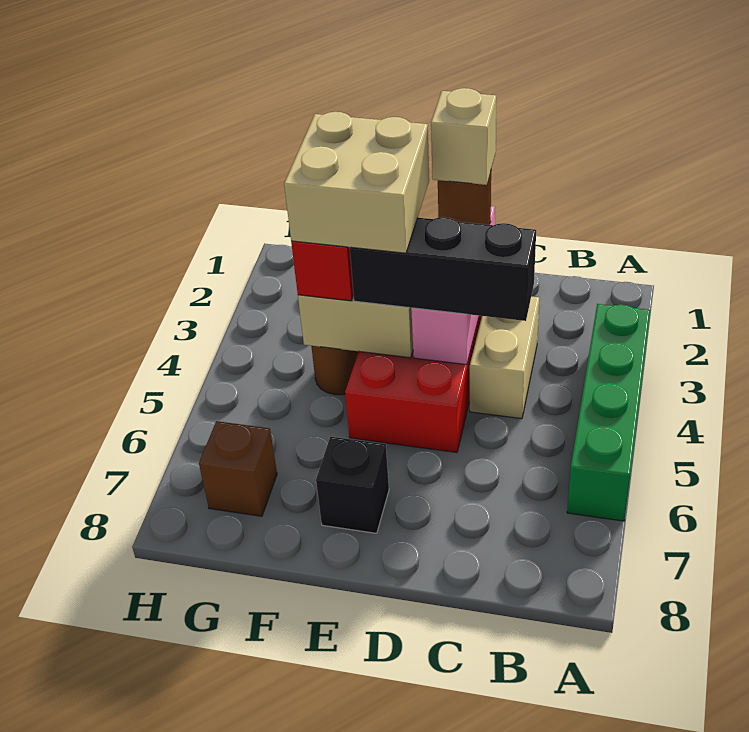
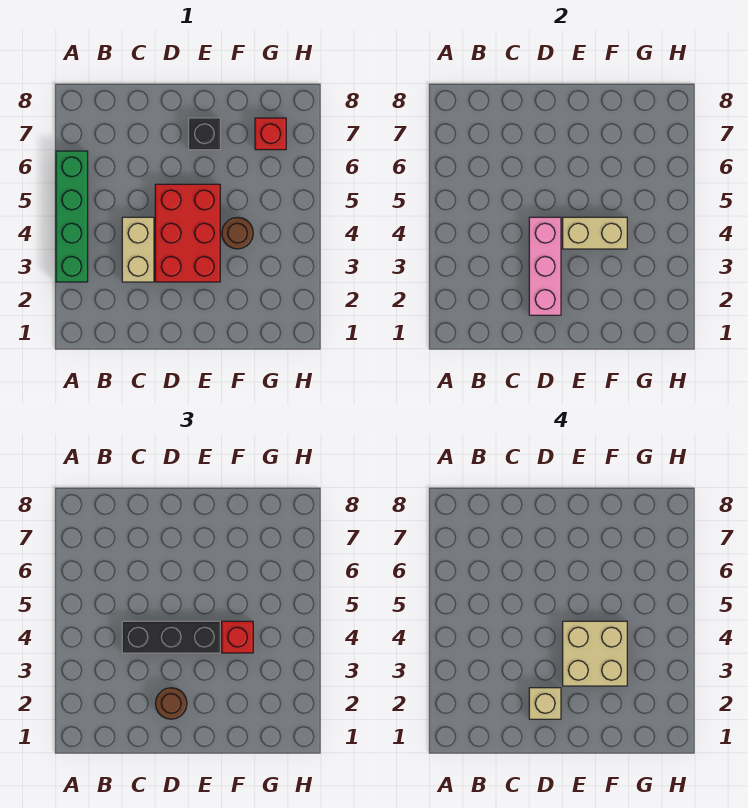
brown brick G7 level 1 -> red brick G7 level 1

